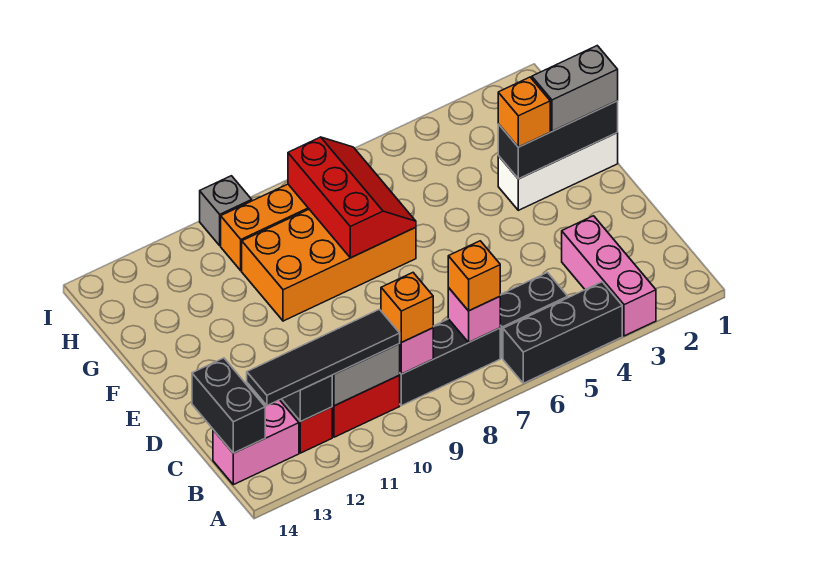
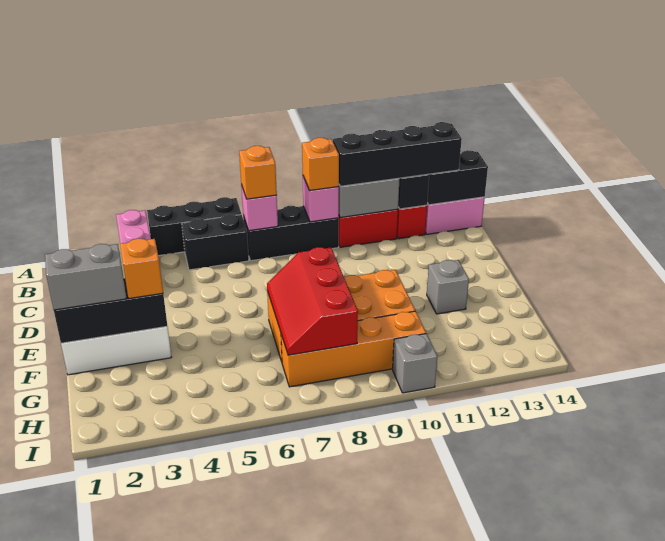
black tile B10:B13 level 3 -> black brick B10:B13 level 3
black brick B14:C14 level 2 -> black brick B13:B14 level 2
none -> grey brick F12 level 1

